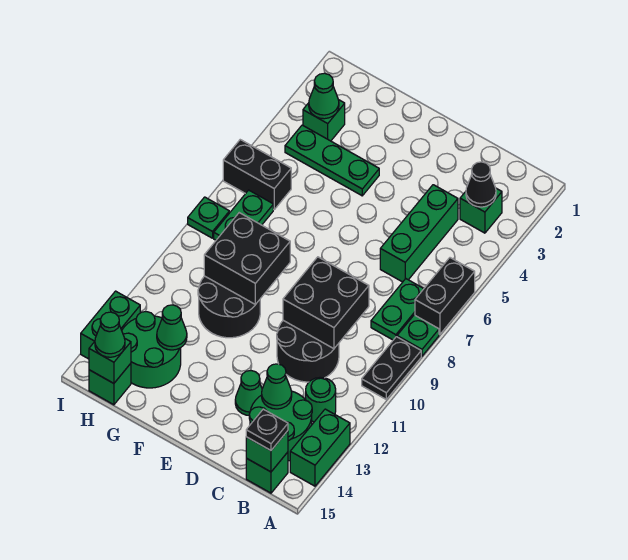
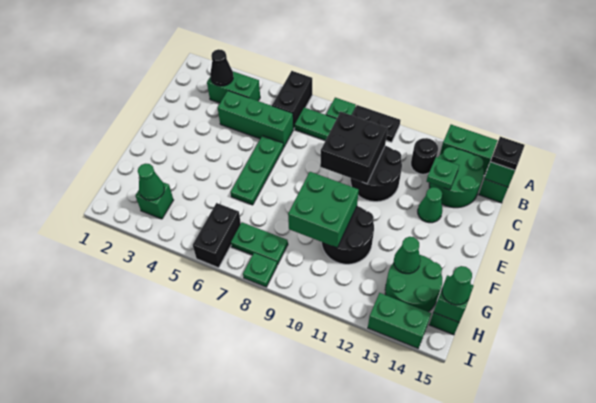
black brick A6:A7 level 1 -> black brick A6:B6 level 1
green brick B3 level 1 -> green brick B3:B4 level 1
green round brick B12 level 1 -> black round brick B12 level 1
green cone C13 level 2 -> green plate C13 level 2
green plate F4:H4 level 1 -> green plate D6:F6 level 1
black brick F9:G10 level 2 -> green brick F9:G10 level 2

